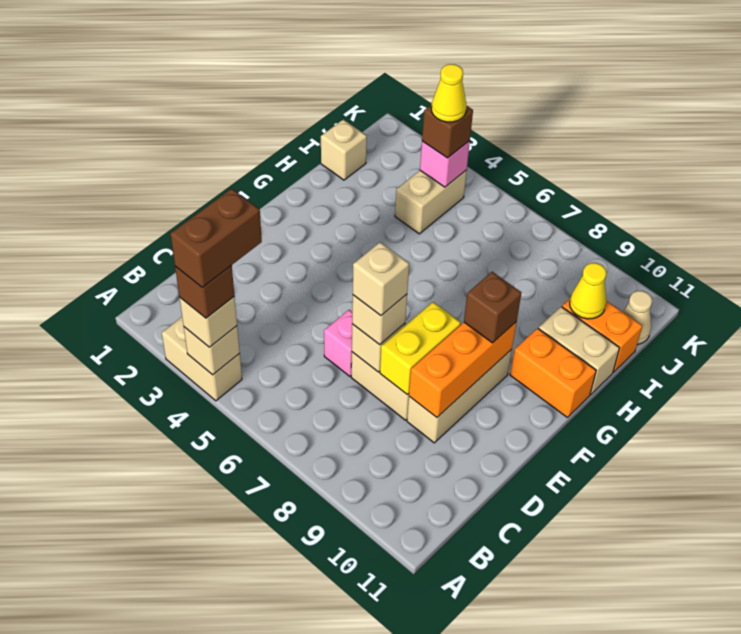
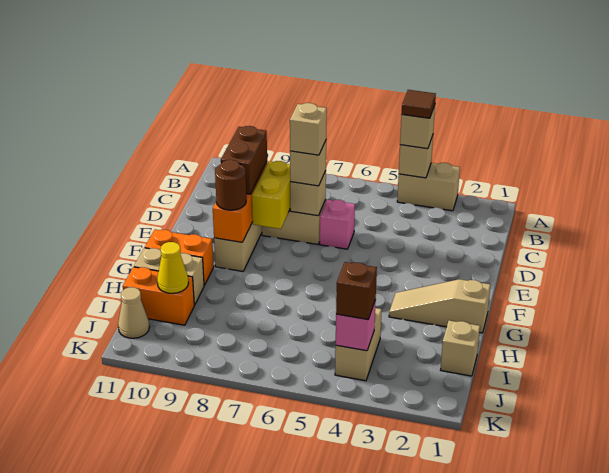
brown brick A4 level 4 -> brown tile A4 level 4
brown brick A4:B4 level 5 -> brown brick D9:E9 level 3
brown brick F9 level 3 -> brown round brick F9 level 3
none -> tan slope G1:G3 level 1 top 1
yellow cone J4 level 4 -> none

